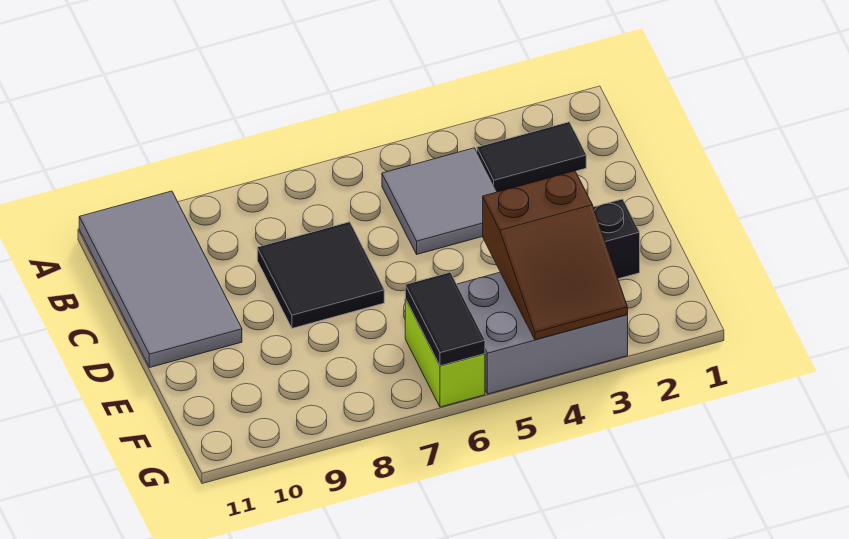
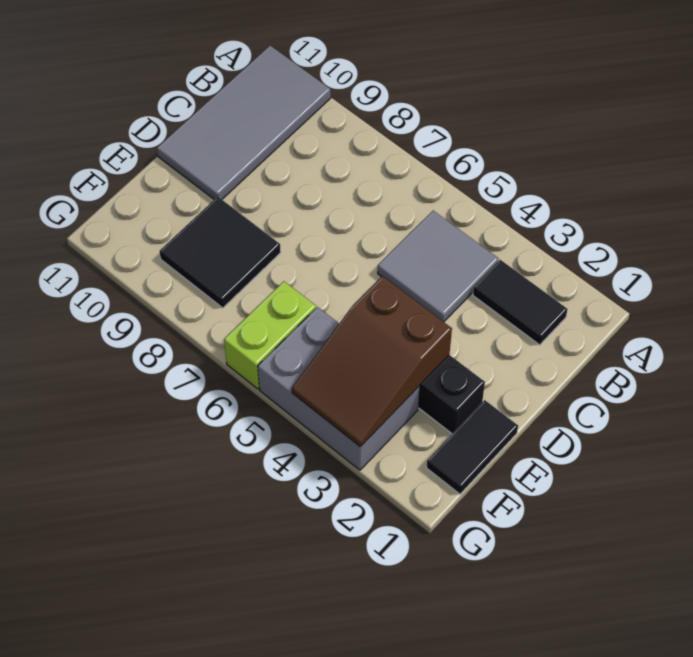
black tile C7:D8 level 1 -> black tile E8:F9 level 1
black tile F6:G6 level 2 -> black tile E1:F1 level 1

